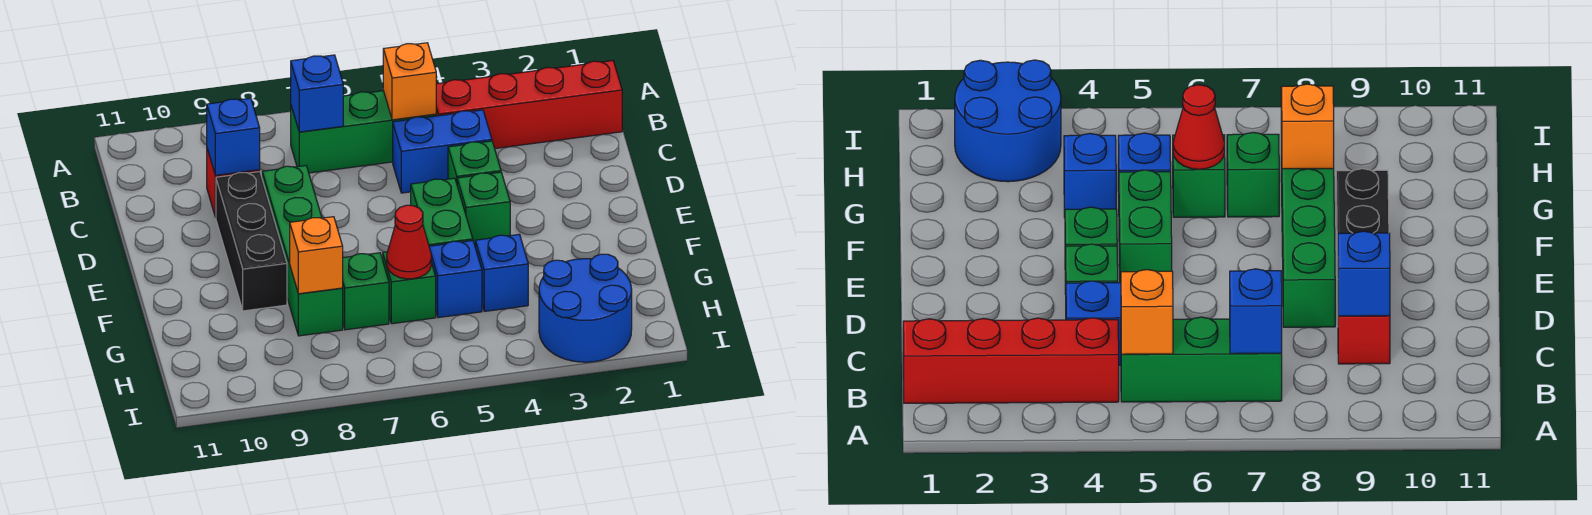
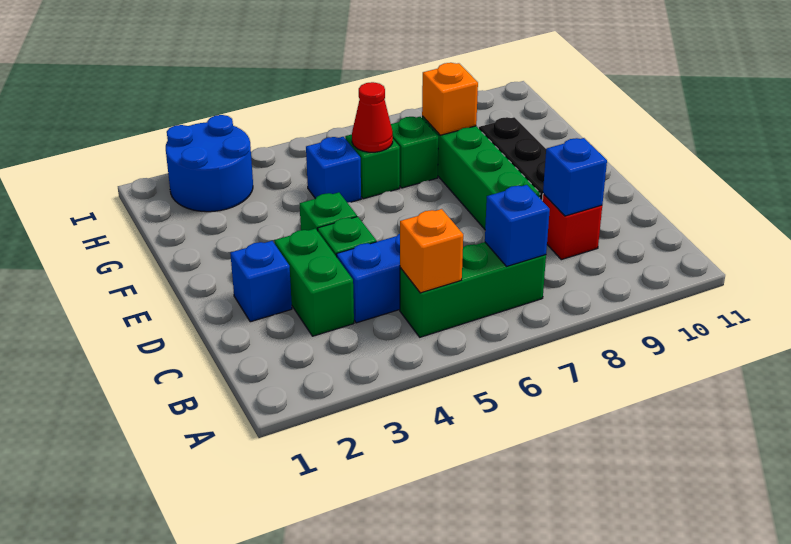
red brick B1:B4 level 1 -> none
green brick E5:F5 level 1 -> green brick C3:D3 level 1
blue brick G4 level 1 -> blue brick D2 level 1

